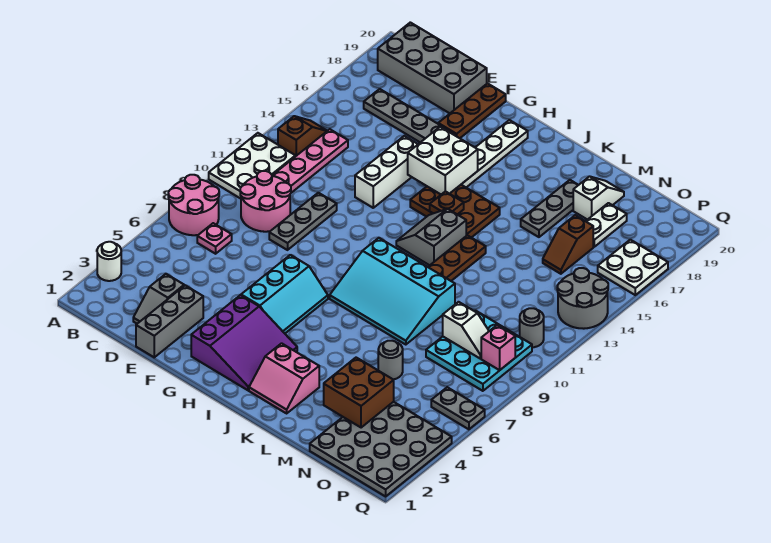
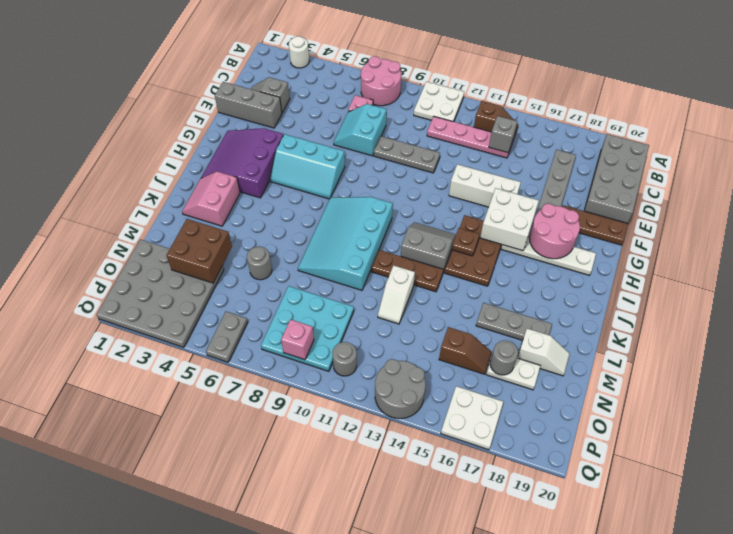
white plate A10:B12 level 1 -> white plate A10:B11 level 1
pink round brick C9:D10 level 1 -> pink round brick G17:H18 level 2
none -> grey brick C14 level 2
none -> cyan slope D7:E8 level 1 top 8
purple slope G2:I4 level 1 top G -> purple slope G2:I4 level 1 top 4
white slope N9:O9 level 2 top N -> white slope L12:M12 level 1 top L
brown slope N15:N16 level 1 top 16 -> brown slope N15:N16 level 1 top 15
none -> grey round brick N17 level 2

